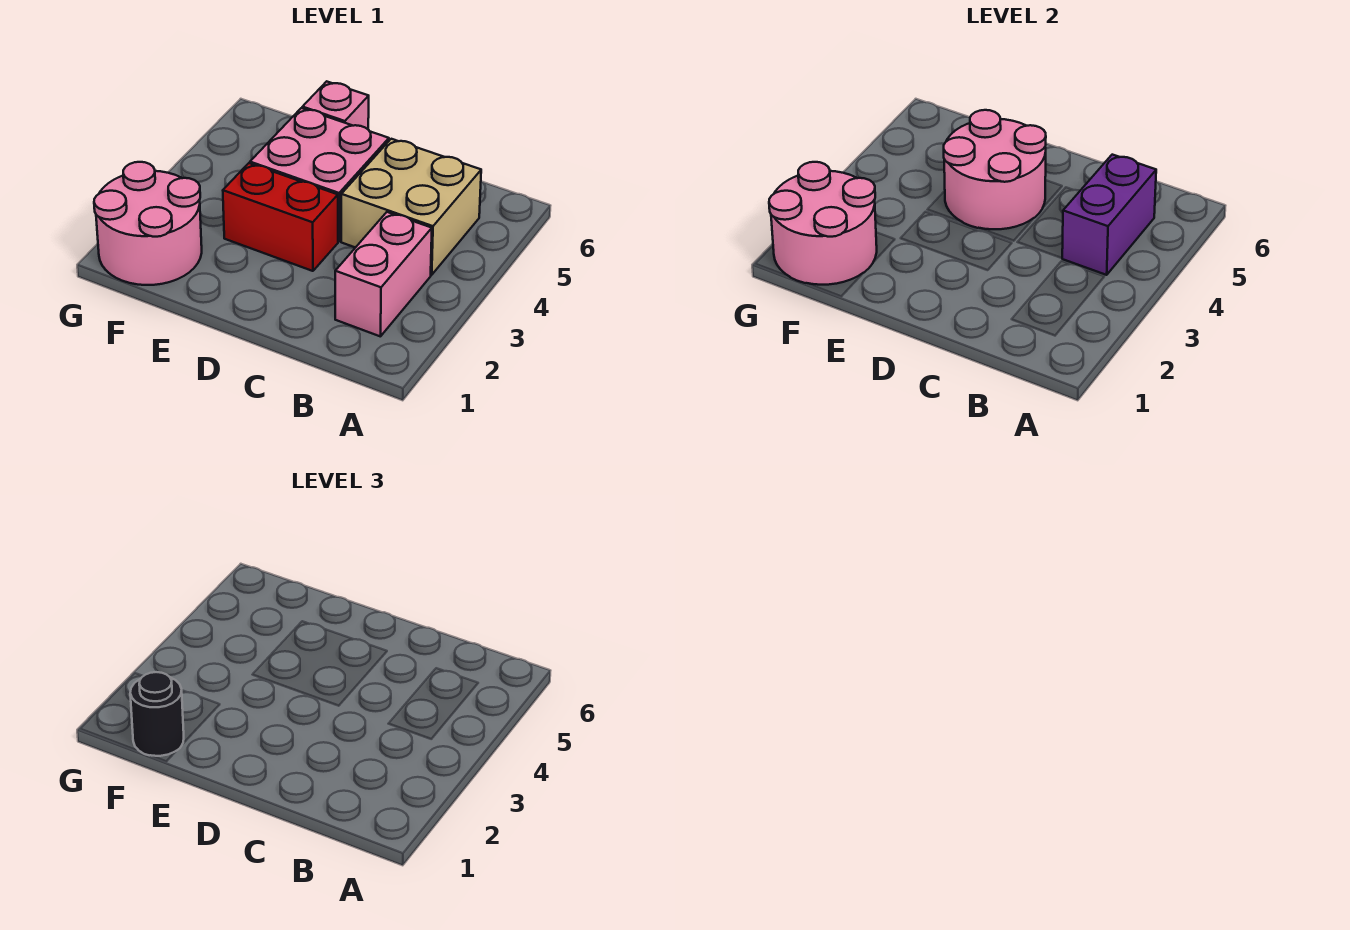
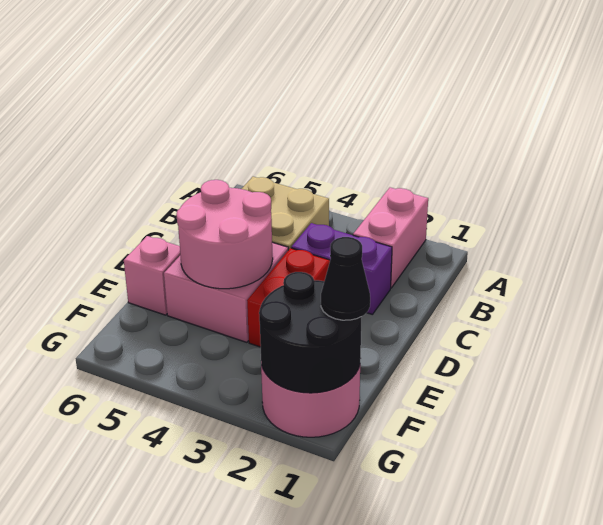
pink brick B2:B3 level 1 -> pink brick A2:B2 level 1
purple brick B4:B5 level 2 -> purple brick C2:C3 level 1
pink round brick F1:G2 level 2 -> black round brick F1:G2 level 2
black round brick F1 level 3 -> black cone F1 level 3

